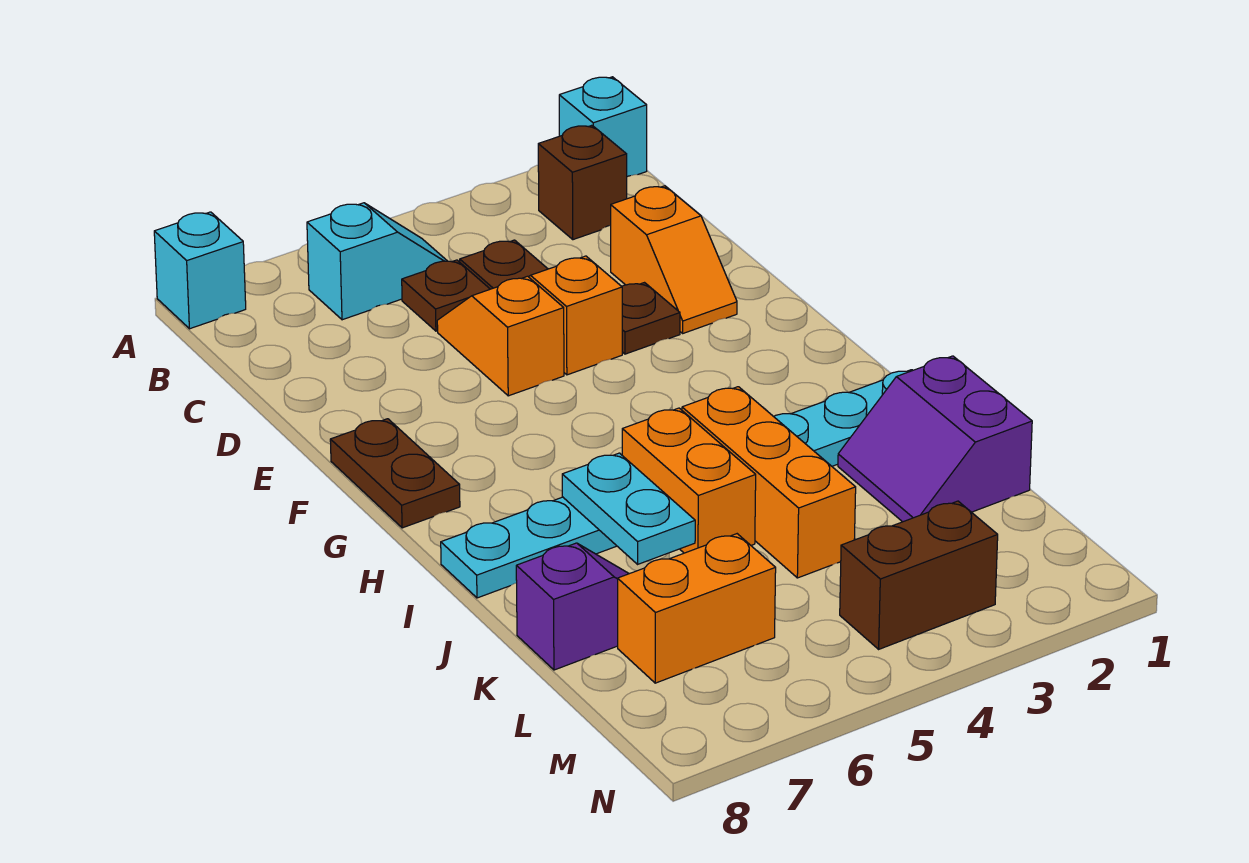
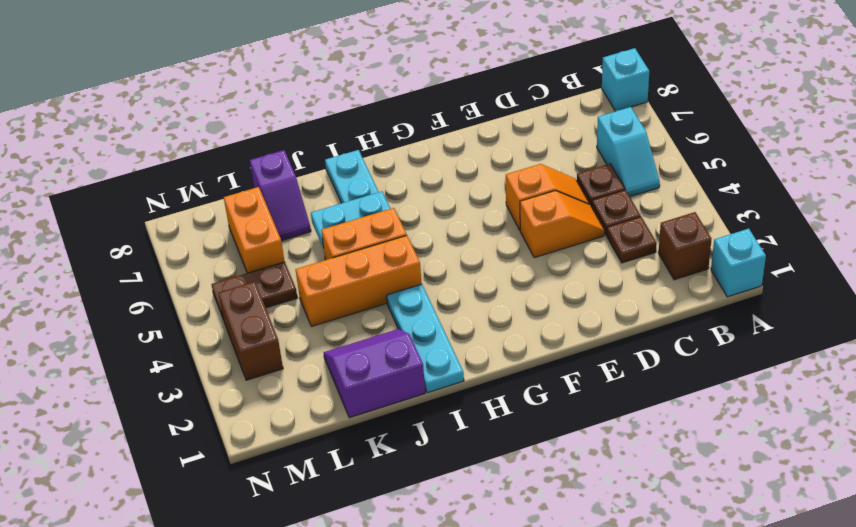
orange slope D2:E2 level 1 top D -> none
brown plate E3 level 1 -> brown plate C3 level 1
brown plate F8:G8 level 1 -> brown plate L5:M5 level 1

